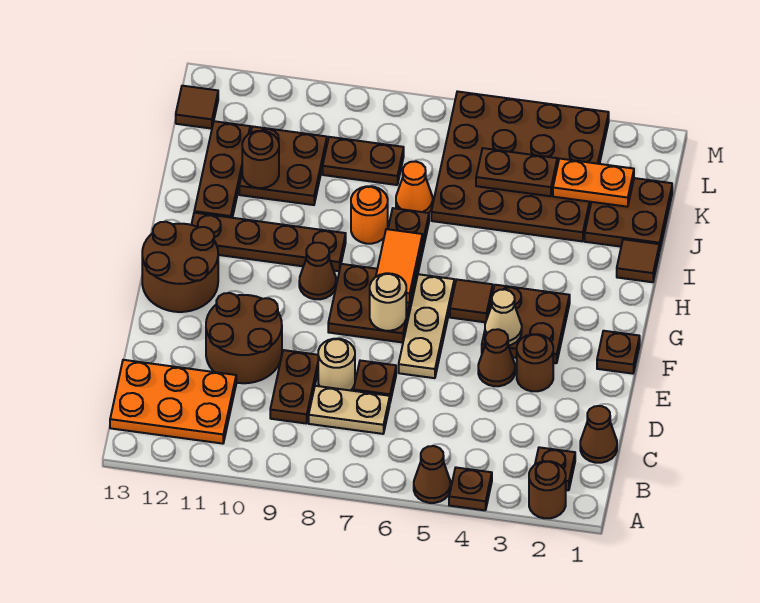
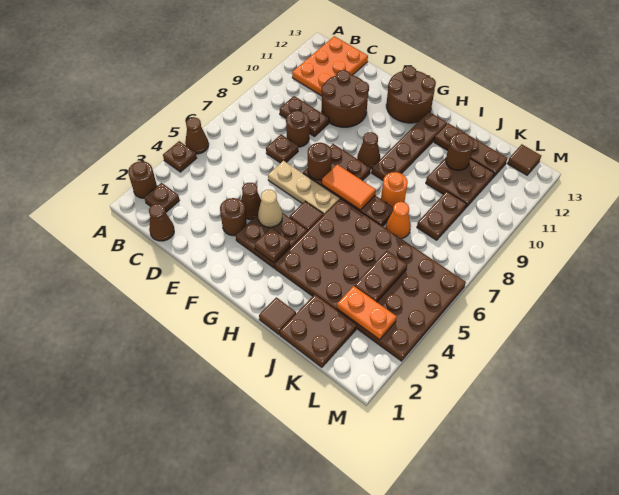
tan plate C7:C8 level 1 -> none
tan round brick D8 level 1 -> brown round brick D8 level 1
brown plate F1 level 1 -> brown plate G3 level 2
tan round brick F7 level 2 -> brown round brick F7 level 2
brown plate J3:M6 level 1 -> brown plate H3:M6 level 1
orange plate K2:K3 level 2 -> orange plate K3:L3 level 2

